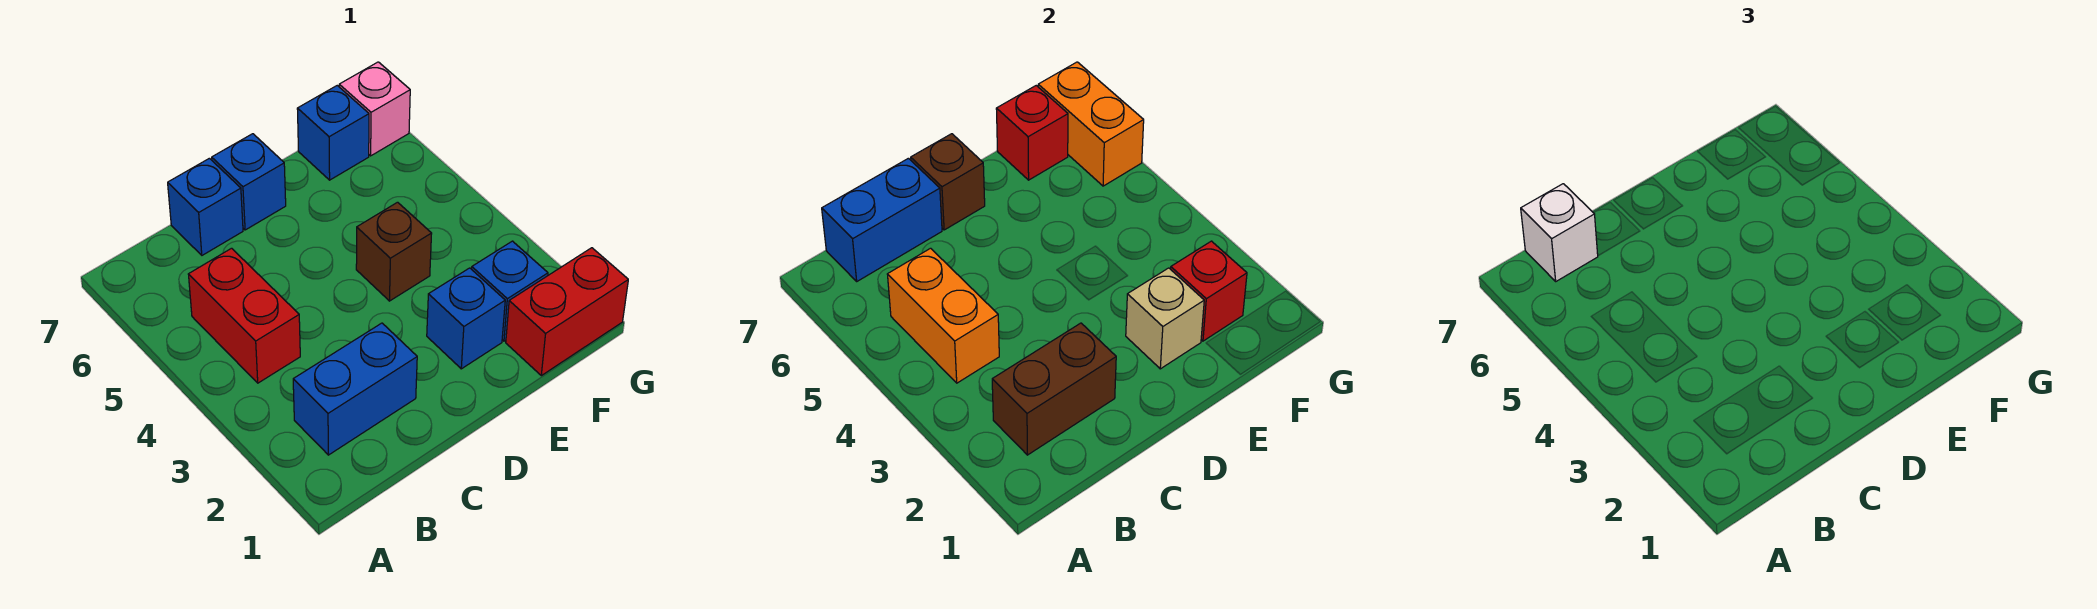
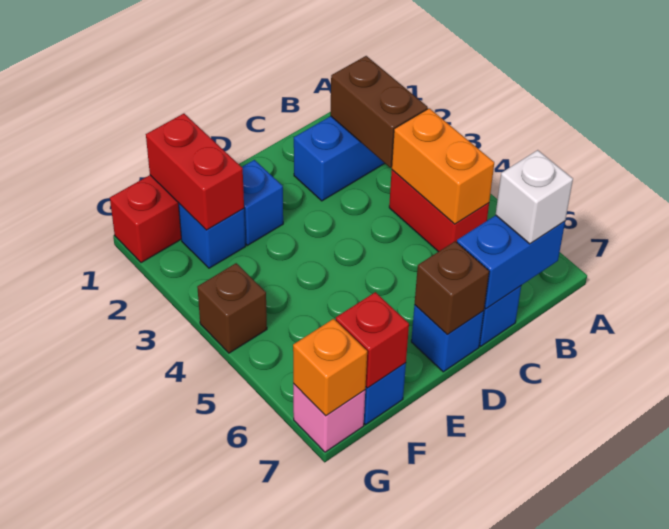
brown brick B2:C2 level 2 -> brown brick B2:B3 level 2
tan brick E2 level 2 -> none
brown brick E4 level 1 -> brown brick G4 level 1
red brick F2 level 2 -> red brick F1:F2 level 2
orange brick G6:G7 level 2 -> orange brick G7 level 2

